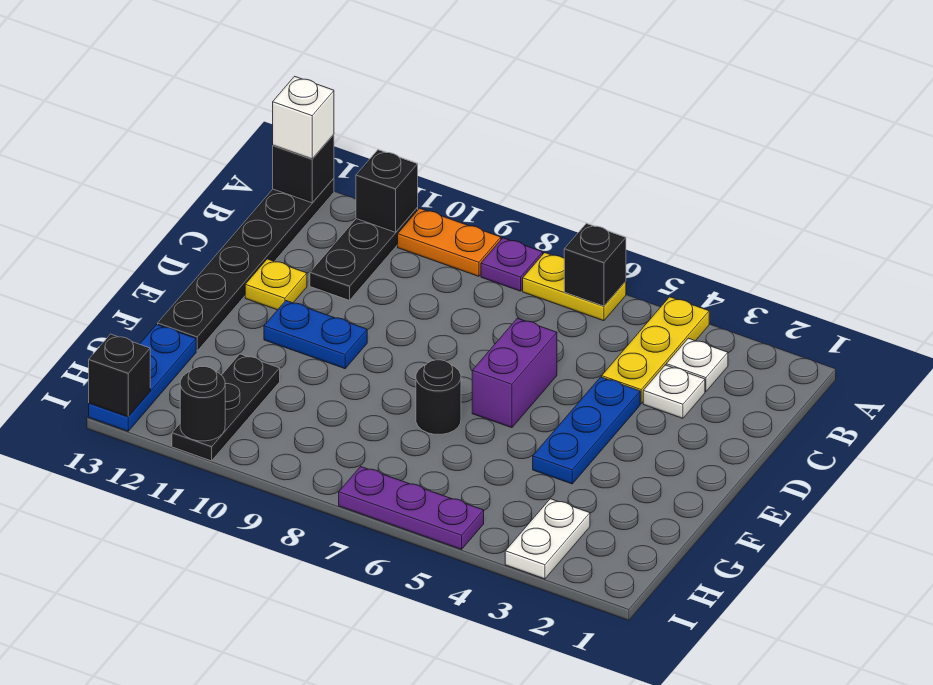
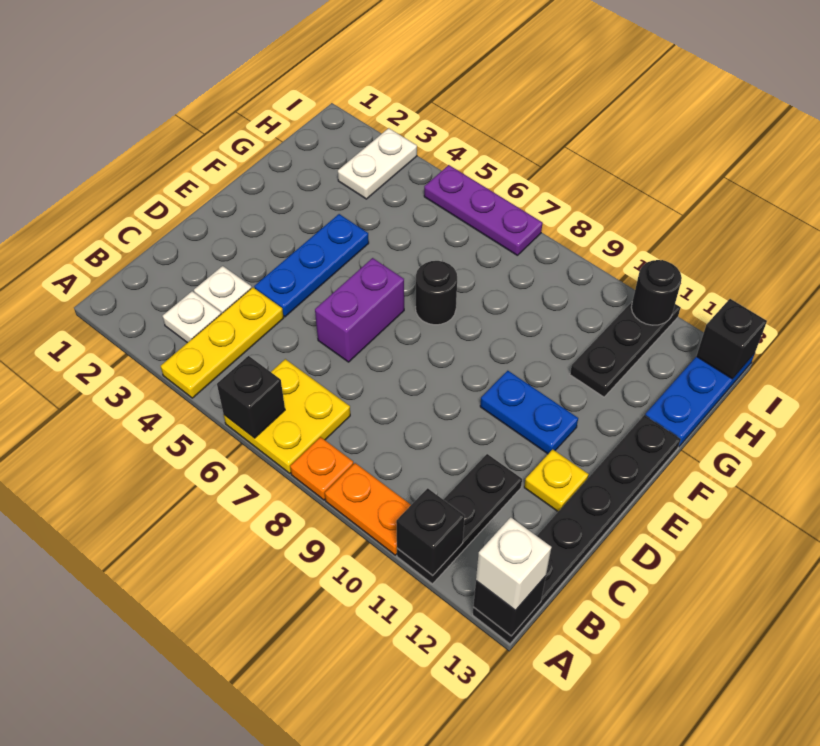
yellow plate A6:A7 level 1 -> yellow plate A6:B7 level 1
purple plate A8 level 1 -> orange plate A8 level 1

